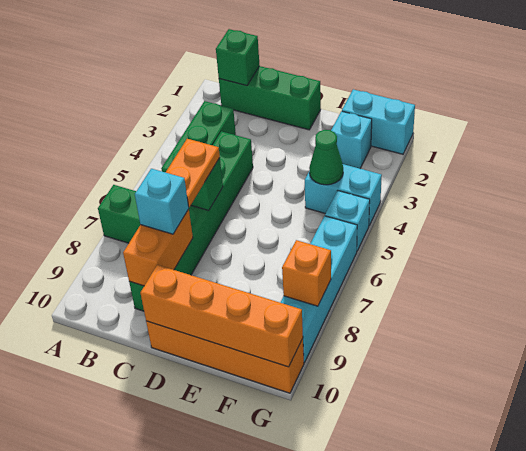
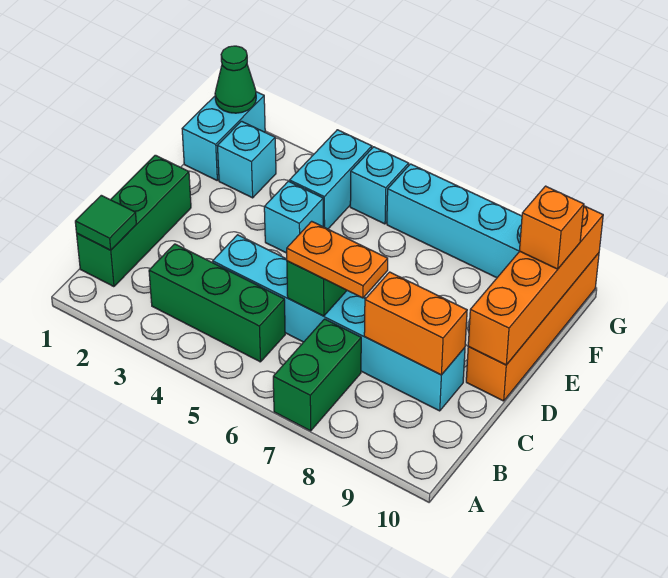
green brick B1 level 2 -> green tile B1 level 2
green brick C4:C9 level 1 -> cyan brick C4:C9 level 1
cyan brick C8 level 3 -> cyan brick E4 level 1
green cone F4 level 2 -> green cone G1 level 2
orange brick G8 level 2 -> orange brick F10 level 3

